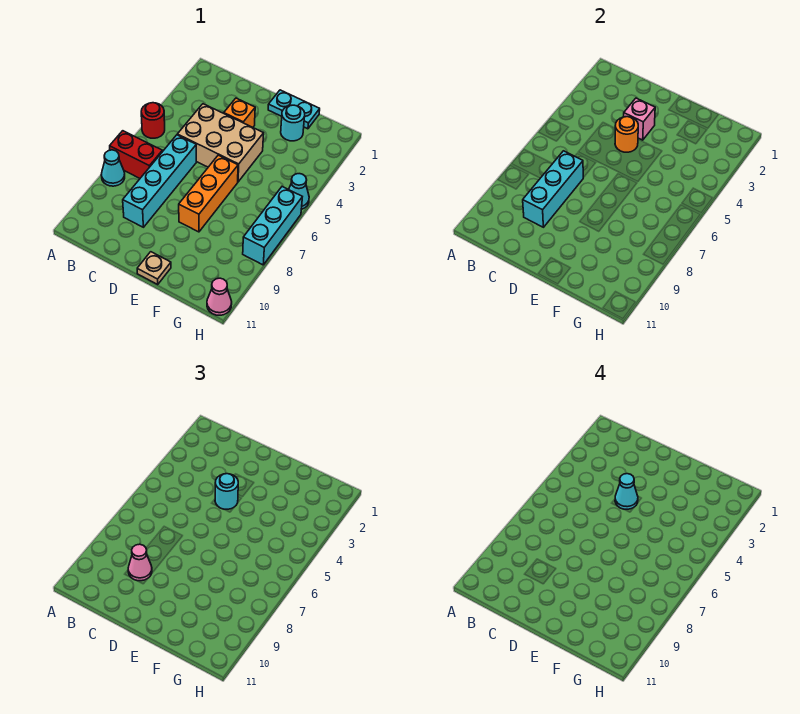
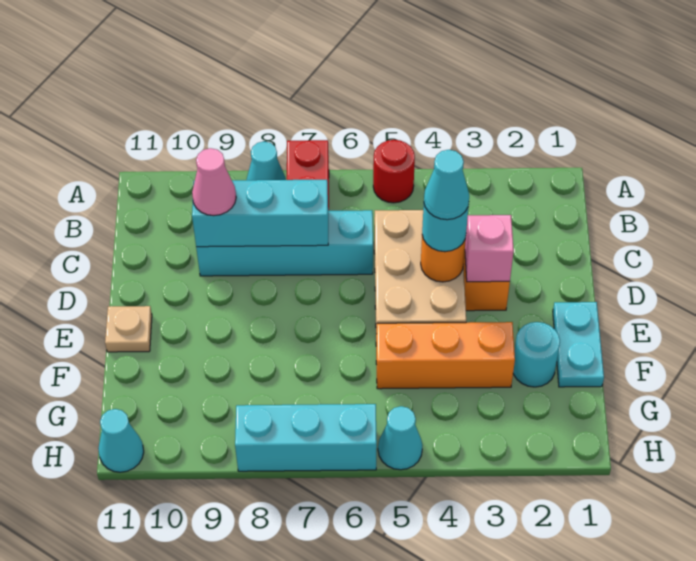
orange brick E6:E8 level 1 -> orange brick F3:F5 level 1
pink cone H11 level 1 -> cyan cone H11 level 1

